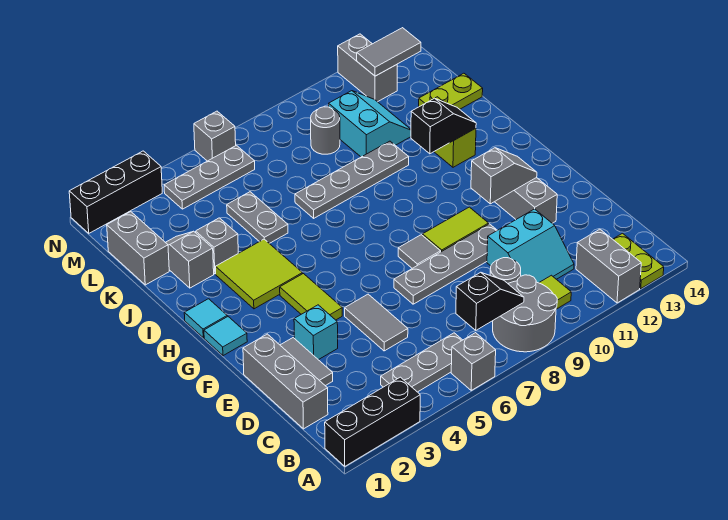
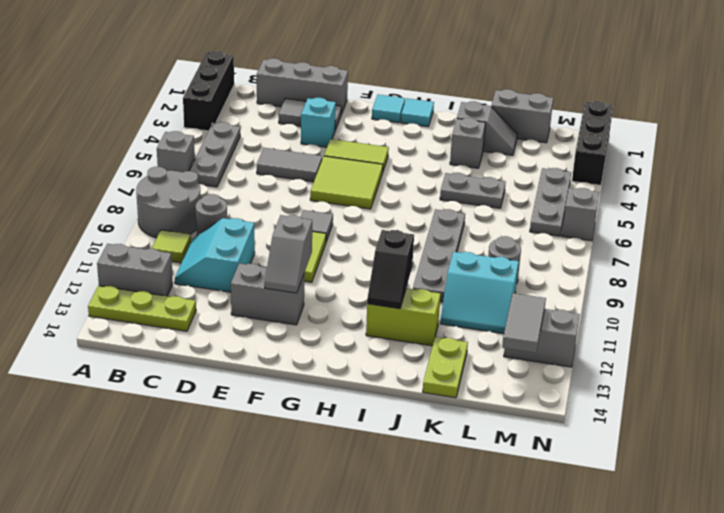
lime plate A13:B13 level 1 -> lime plate A13:C13 level 1
black slope B7:B8 level 2 top 7 -> none
grey plate E7:E10 level 1 -> none
lime tile H3:I4 level 1 -> lime tile F5:G6 level 1

